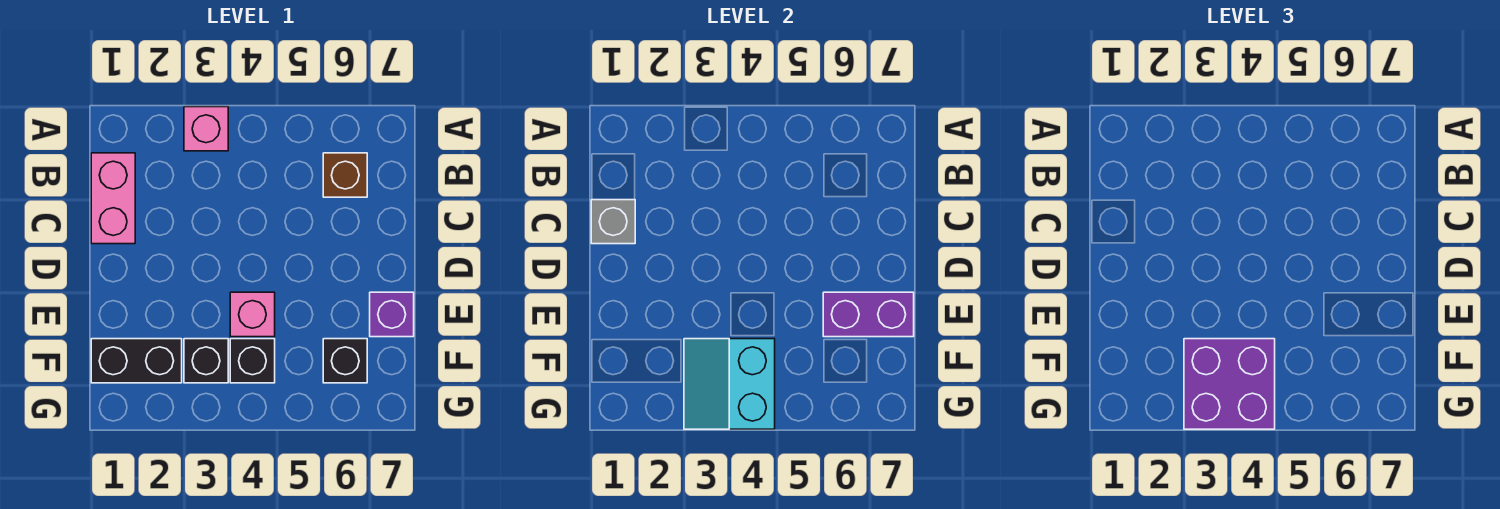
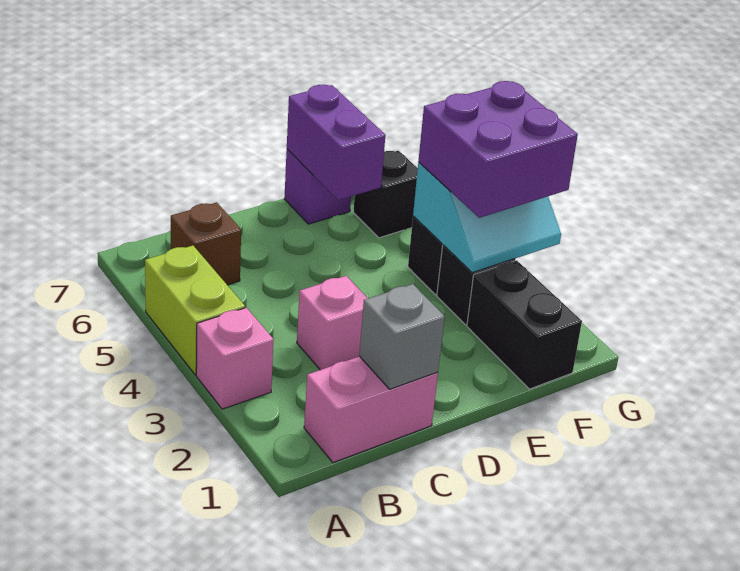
none -> lime brick A4:A5 level 1
pink brick E4 level 1 -> pink brick C3 level 1

